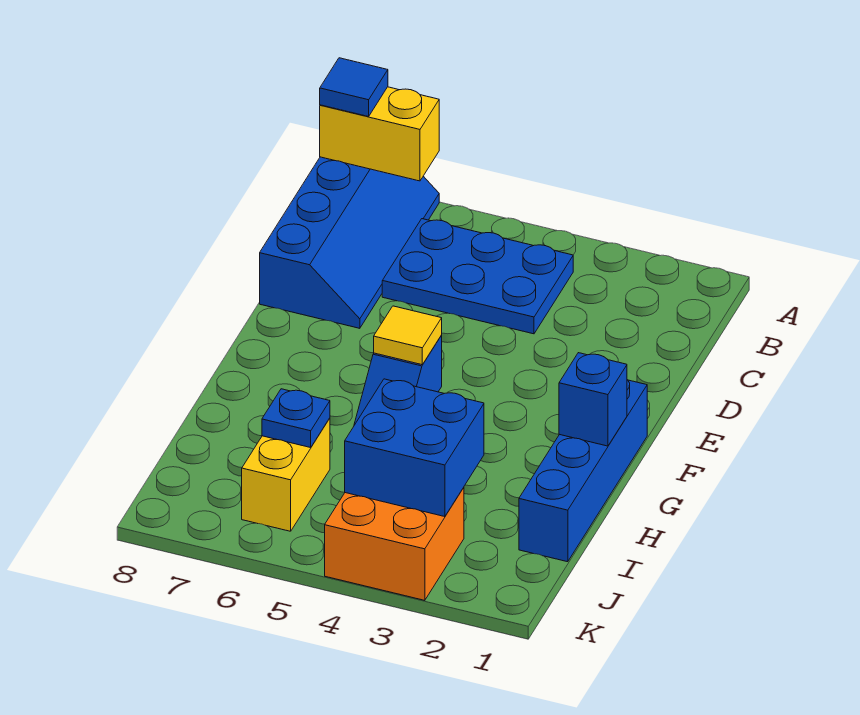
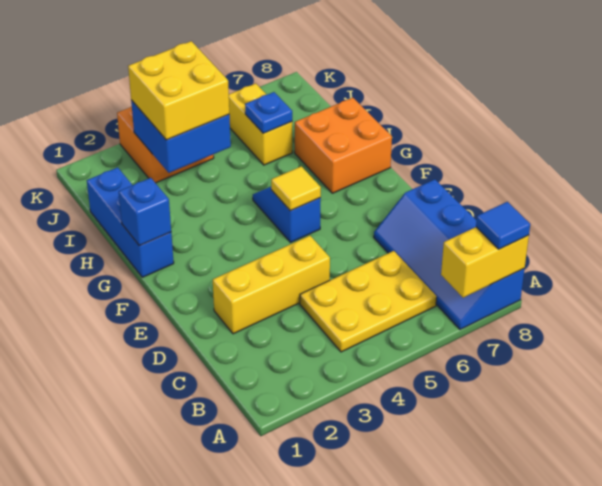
blue plate B4:C6 level 1 -> yellow plate B4:C6 level 1
none -> yellow brick D2:D4 level 1
blue brick F1:I1 level 1 -> blue brick G1:I1 level 1
none -> orange brick G7:H8 level 1
none -> yellow brick I3:J4 level 3

